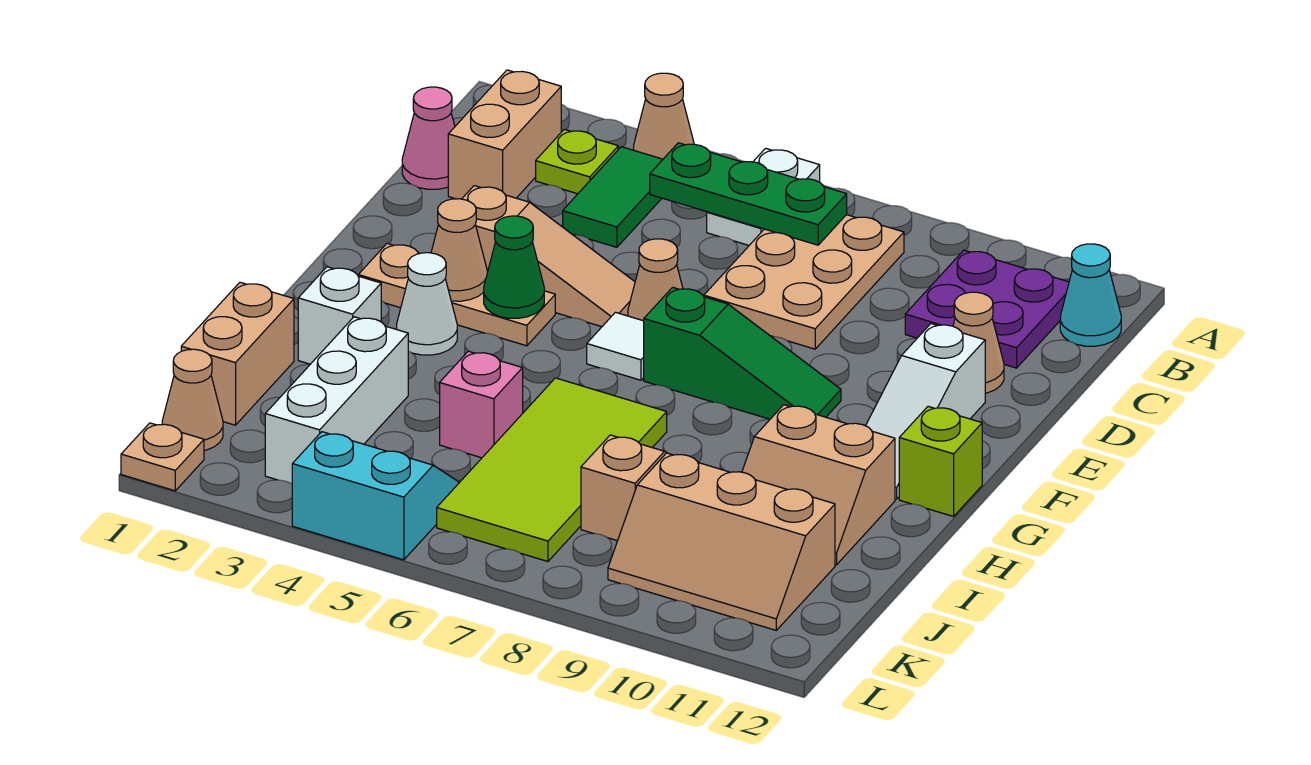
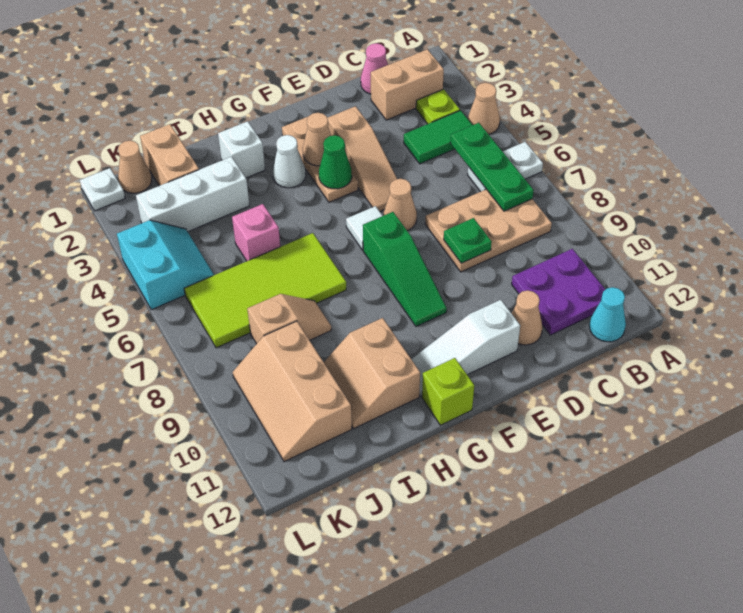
none -> green plate D8 level 2
tan brick I1:J1 level 1 -> tan brick J1:J2 level 1
tan plate L1 level 1 -> white plate L1 level 1

